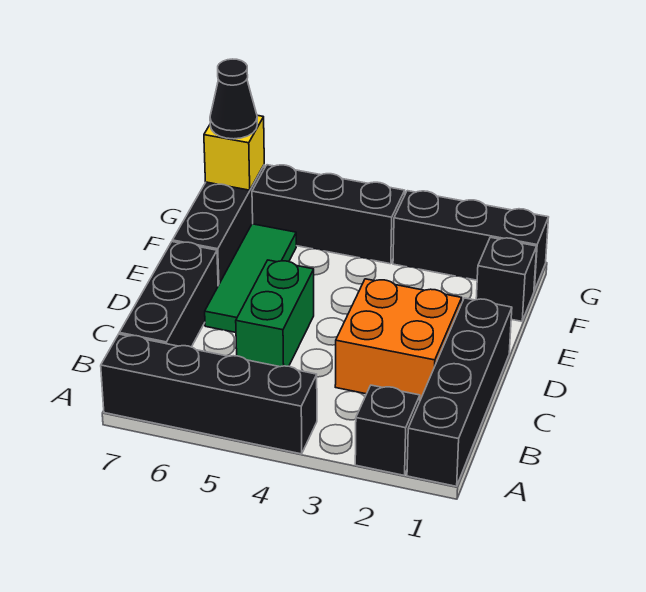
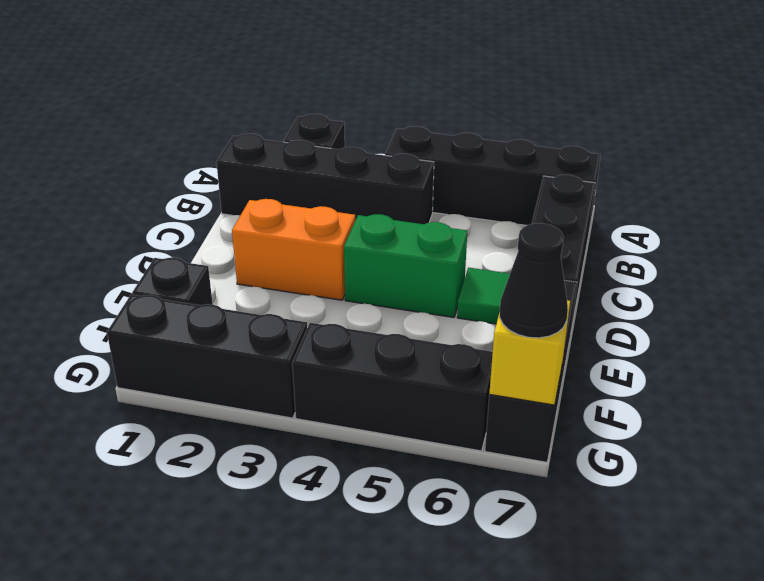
black brick A1:D1 level 1 -> black brick B1:B4 level 1
orange brick C2:D3 level 1 -> orange brick D2:D3 level 1
green brick C5:D5 level 1 -> green brick D4:D5 level 1
green tile D6:F6 level 1 -> green tile D6 level 1

